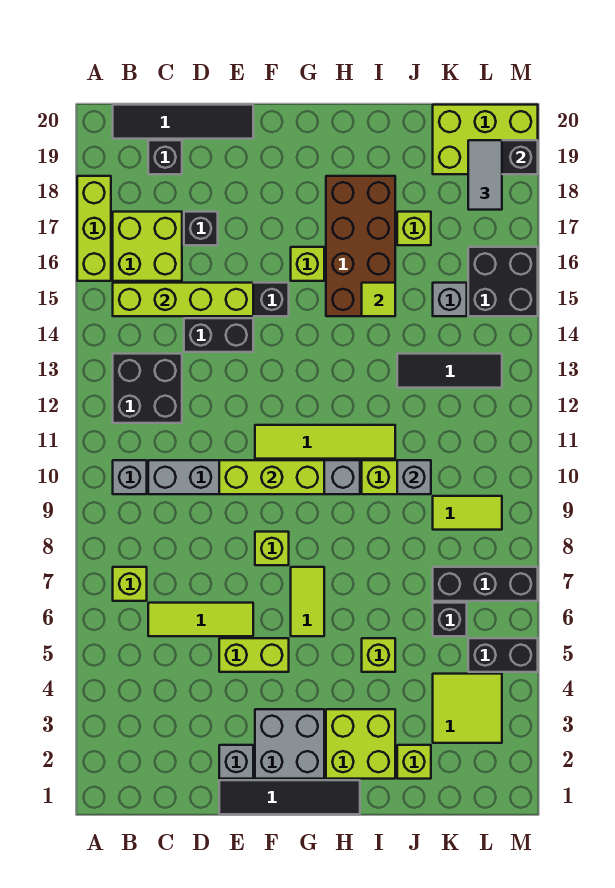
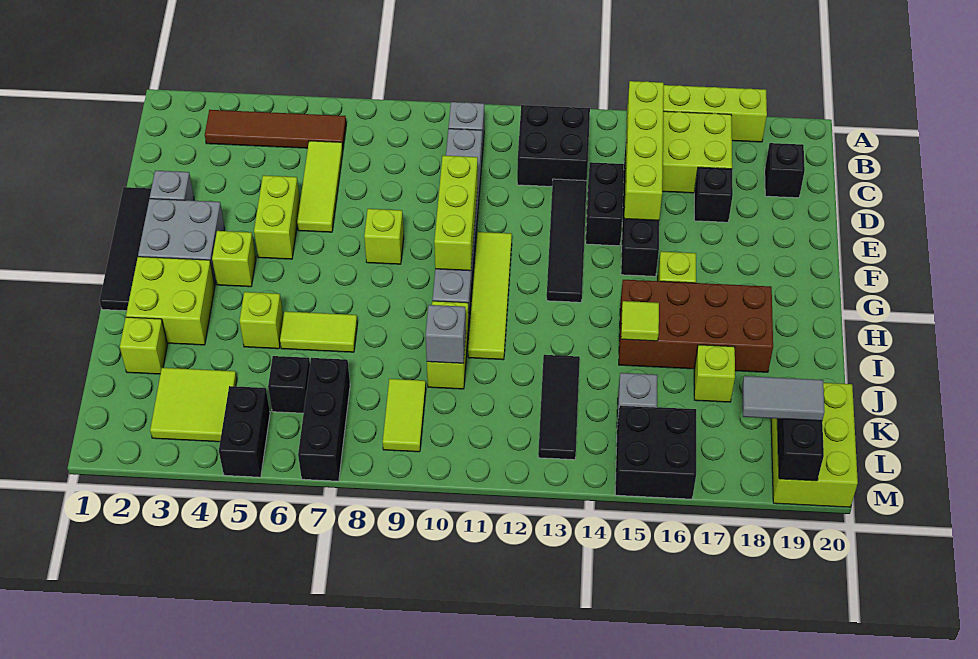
none -> brown tile B3:B6 level 1
lime brick B7 level 1 -> lime brick G4 level 1
black tile B20:E20 level 1 -> black tile D13:G13 level 1
lime tile G6:G7 level 1 -> lime tile I6:I7 level 1

